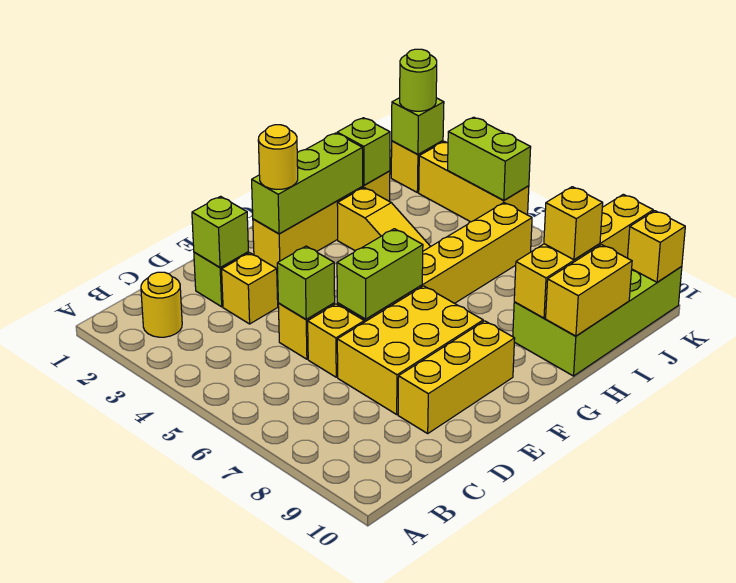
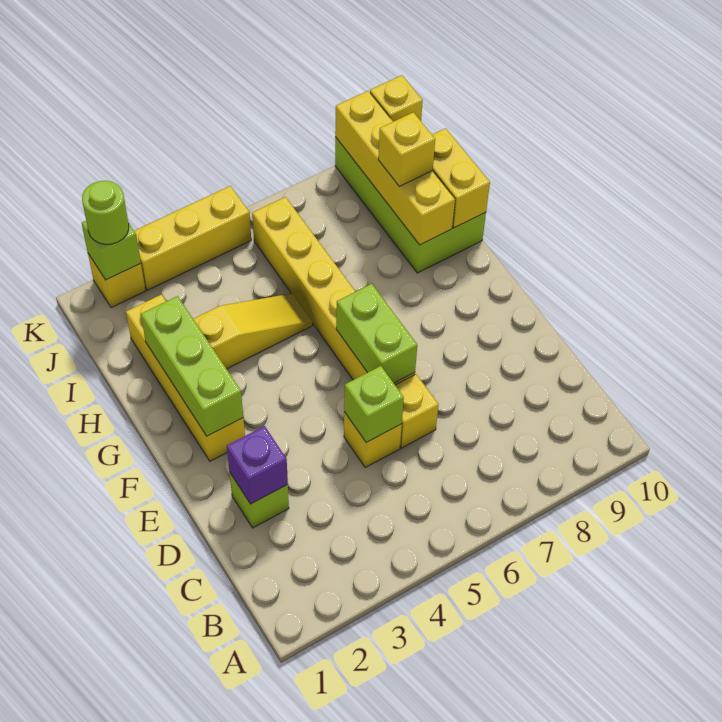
yellow round brick B2 level 1 -> none
lime brick D2 level 2 -> purple brick D2 level 2
yellow brick D3 level 1 -> none
yellow brick D7:F8 level 1 -> none
yellow brick D9:F9 level 1 -> none
yellow round brick F2 level 3 -> none
lime brick I2 level 2 -> none
lime brick K4:K5 level 2 -> none

